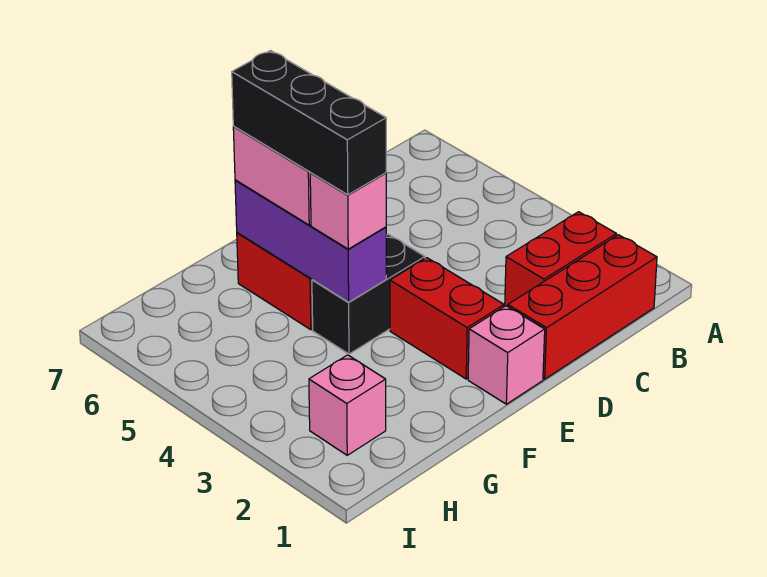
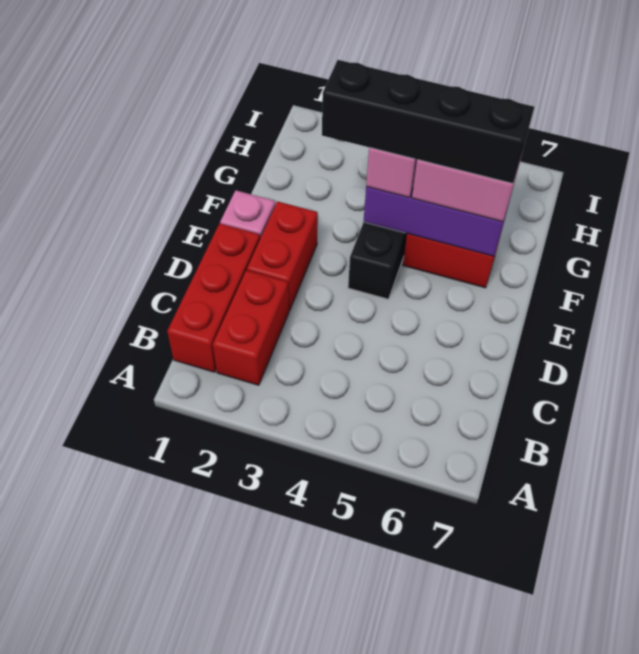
red brick E2:E3 level 1 -> red brick D2:E2 level 1
black brick F4:F6 level 4 -> black brick F3:F6 level 4
pink brick H2 level 1 -> none

